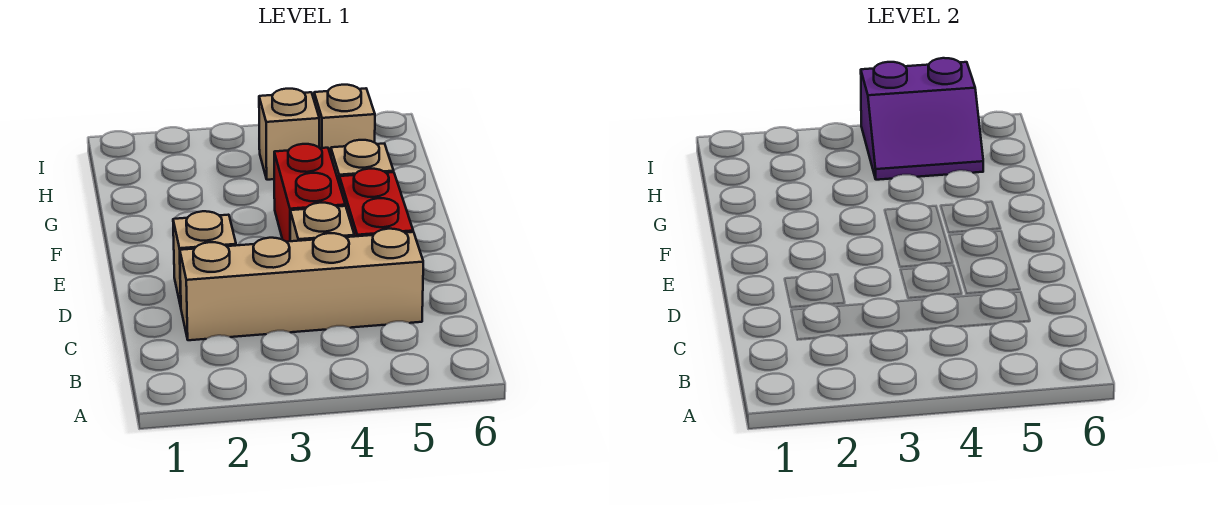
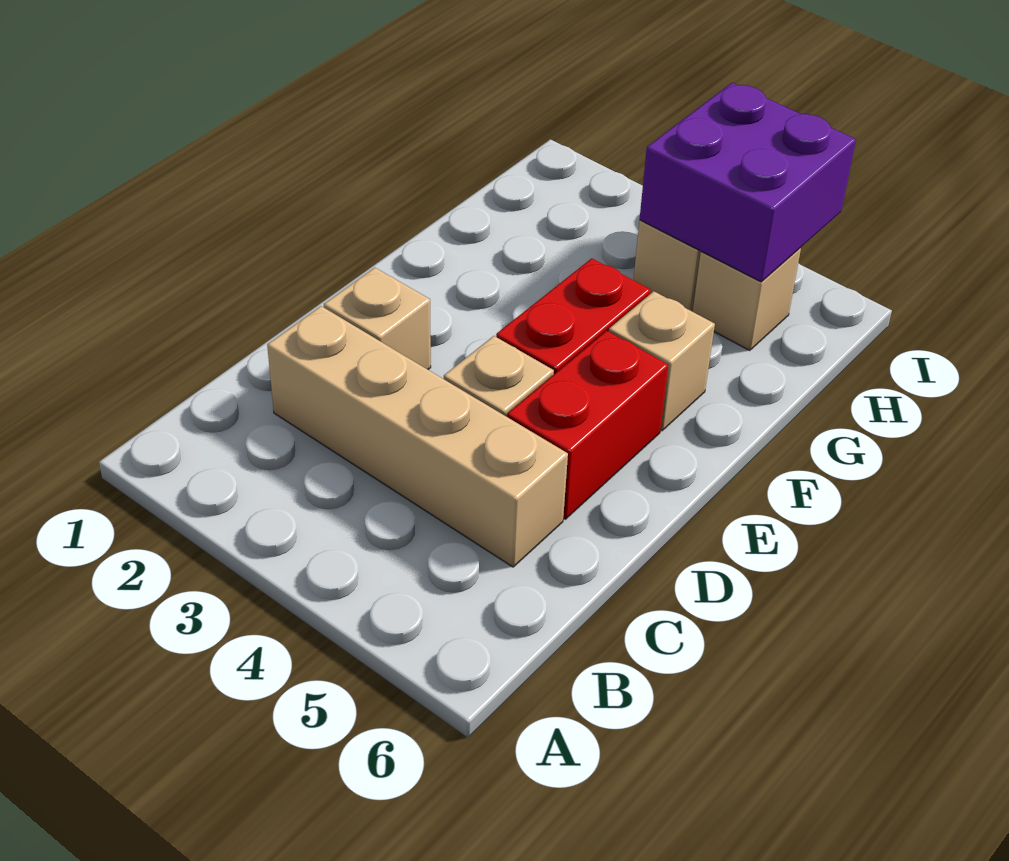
purple slope H4:I5 level 2 top I -> purple brick H4:I5 level 2

